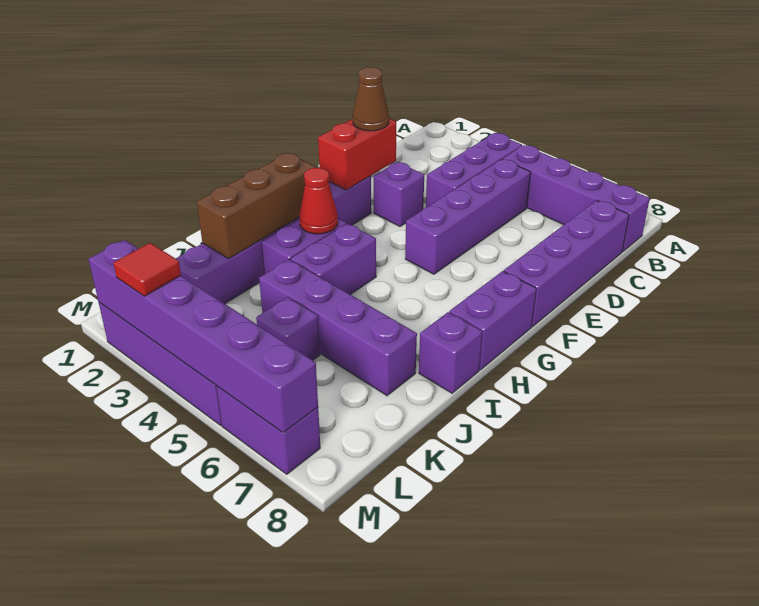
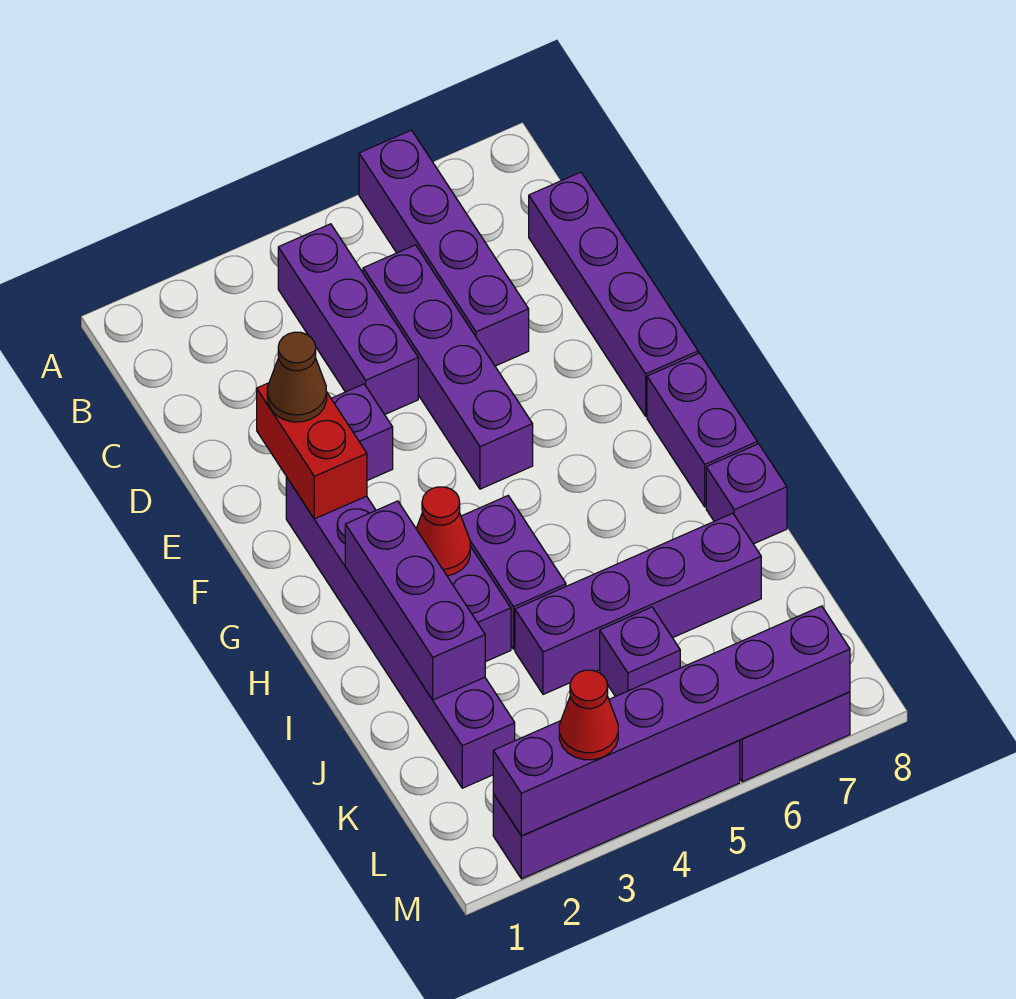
purple brick B5:B8 level 1 -> purple brick A6:D6 level 1
brown brick H2:J2 level 2 -> purple brick H2:J2 level 2
red tile M3 level 3 -> red cone M3 level 3

